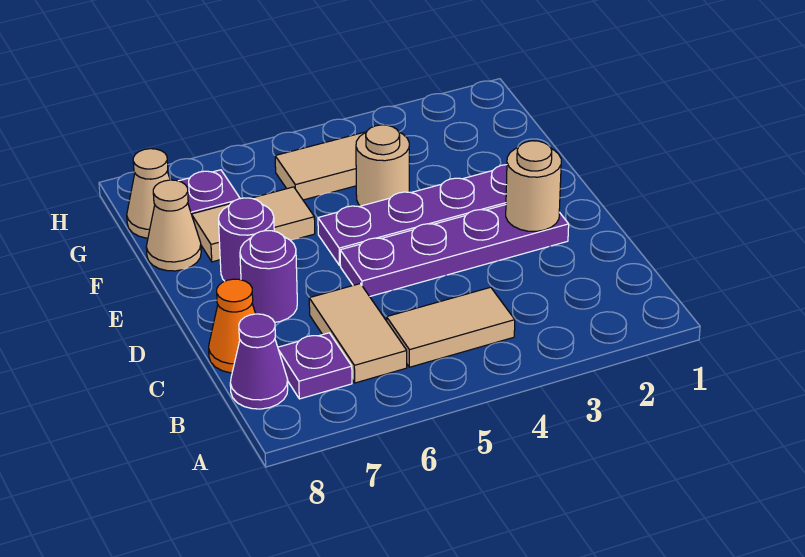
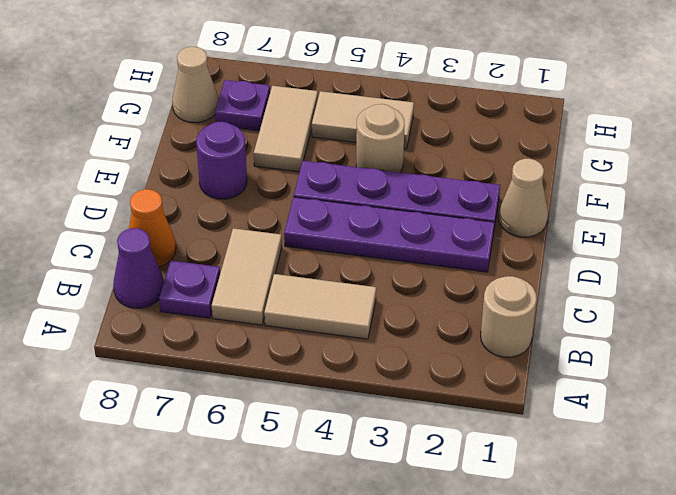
tan round brick D2 level 2 -> tan round brick B1 level 1
purple round brick D7 level 1 -> none
tan tile F6:F7 level 1 -> tan tile F6:G6 level 1
tan cone F8 level 1 -> tan cone E1 level 1

